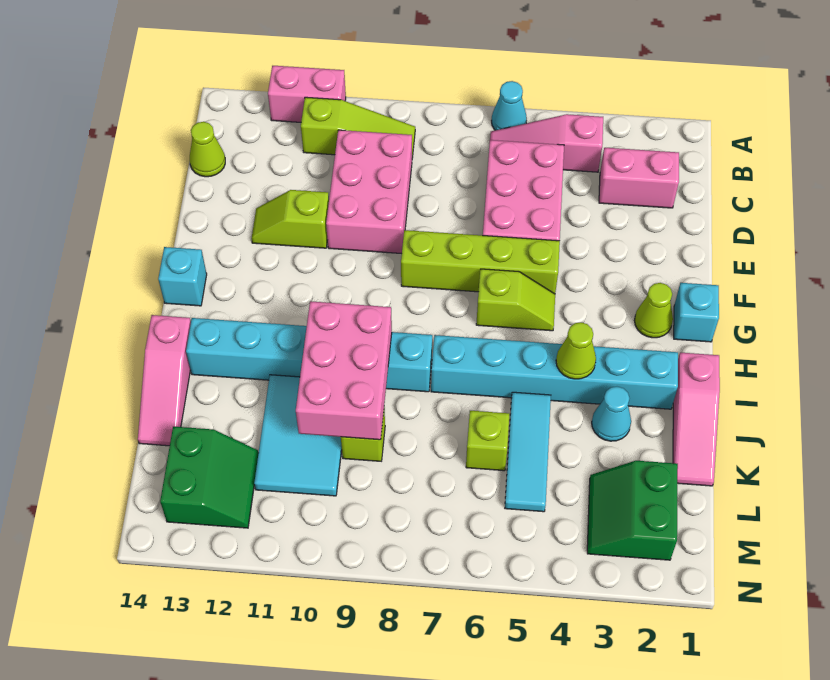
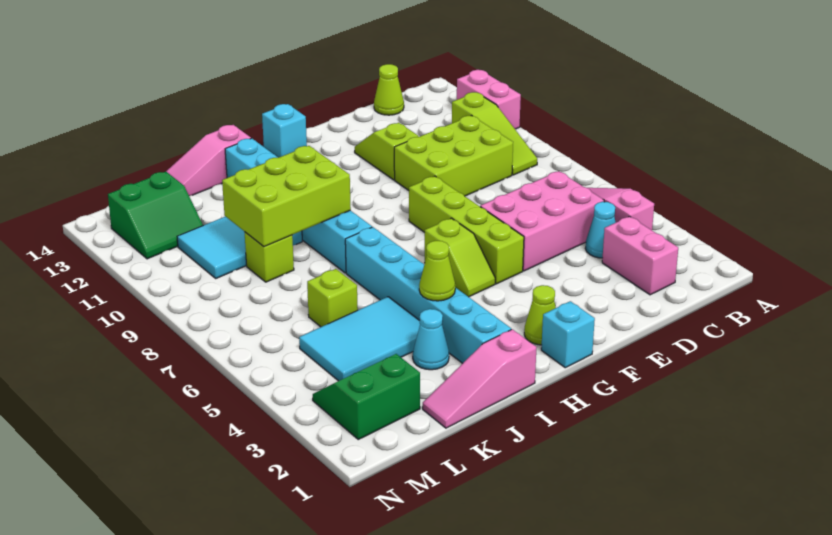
cyan cone A6 level 1 -> cyan cone C4 level 1
pink brick C9:E10 level 1 -> lime brick C9:E10 level 1
pink brick I9:K10 level 2 -> lime brick I9:K10 level 2
cyan tile J5:L5 level 1 -> cyan tile J4:L5 level 1

